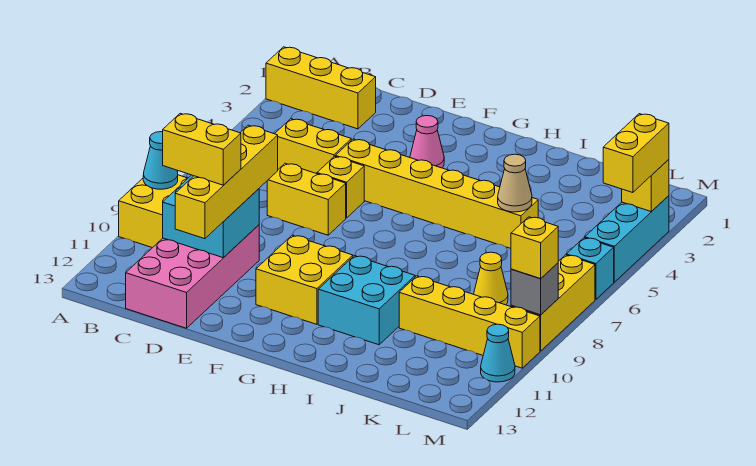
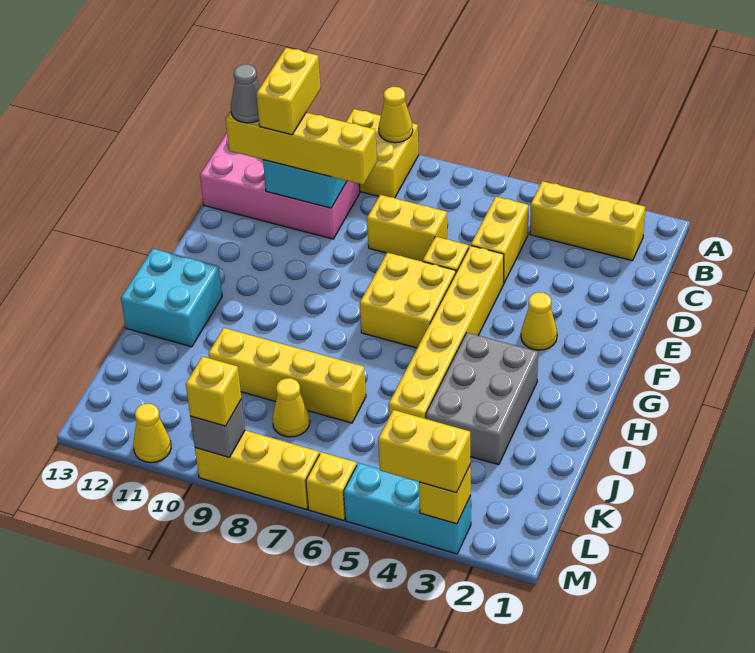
yellow brick A2:C2 level 1 -> yellow brick B2:B4 level 1
cyan cone A9 level 2 -> yellow cone A9 level 2
yellow brick D7:E7 level 1 -> yellow brick D7:D8 level 1
none -> grey cone D12 level 4
pink cone F3 level 1 -> yellow cone F3 level 1
yellow brick F10:G11 level 1 -> yellow brick F6:G7 level 1
none -> grey brick H3:J4 level 1
cyan brick H10:I11 level 1 -> cyan brick H12:I13 level 1
tan cone J5 level 2 -> none
yellow brick J10:M10 level 1 -> yellow brick J7:J10 level 1
cyan brick M6 level 1 -> yellow brick M6 level 1
cyan cone M11 level 1 -> yellow cone M11 level 1

